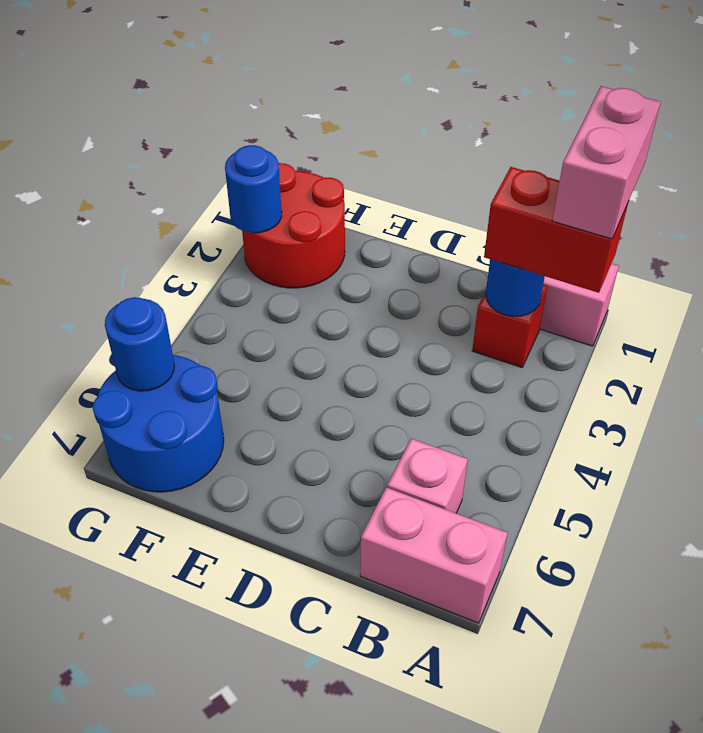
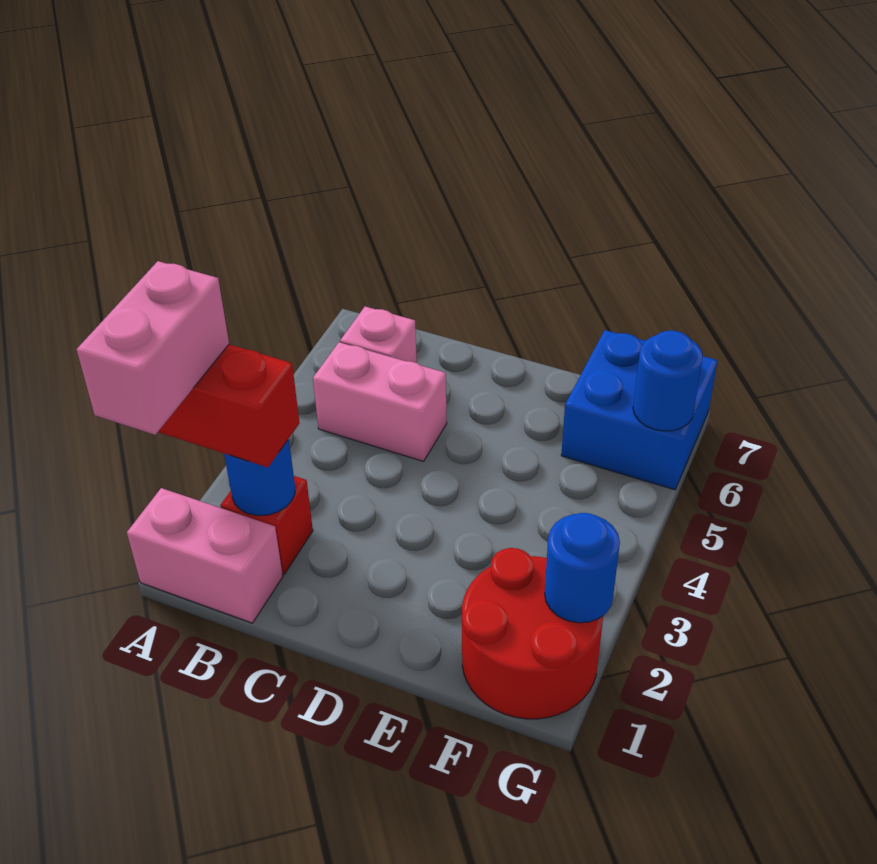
pink brick A7:B7 level 1 -> pink brick B5:C5 level 1
blue round brick F6:G7 level 1 -> blue brick F6:G7 level 1

